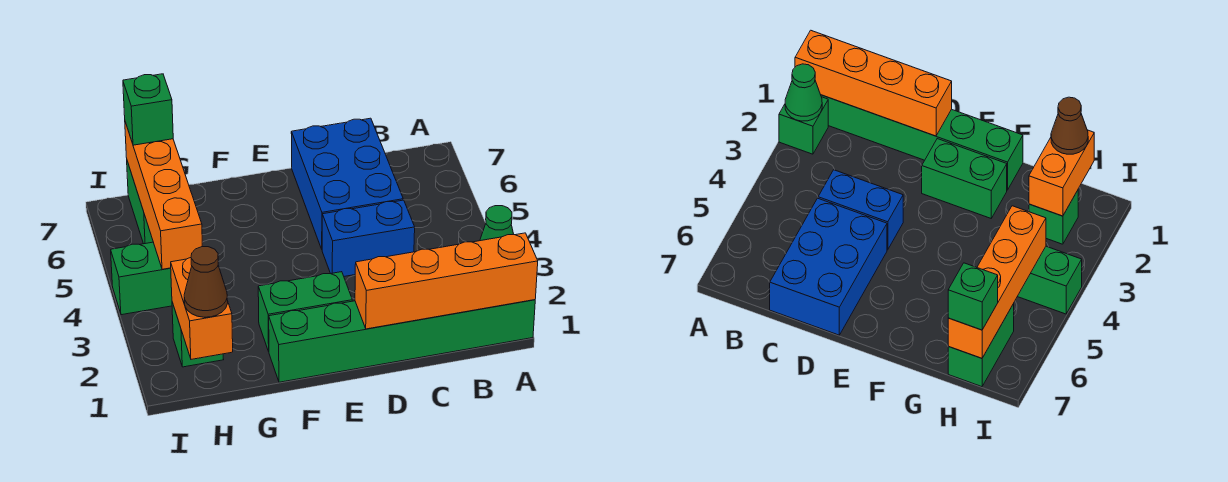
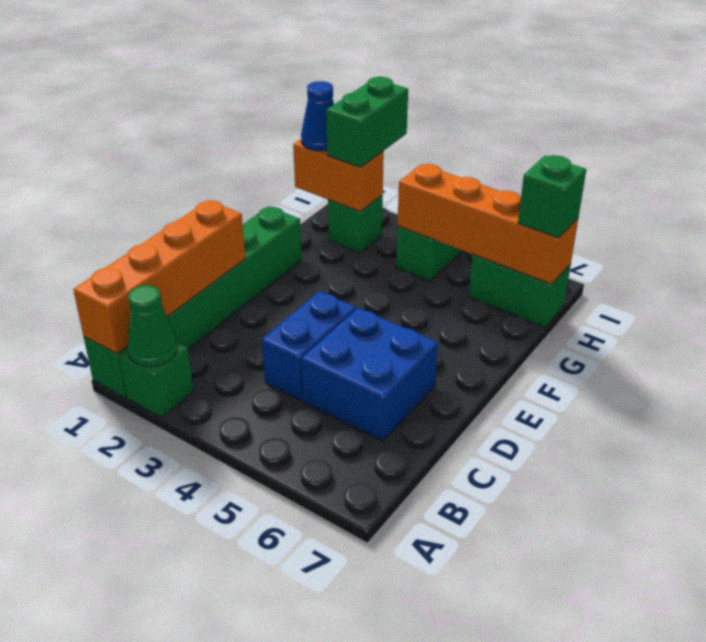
blue brick C5:D7 level 1 -> blue brick C5:D6 level 1
green brick E2:F2 level 1 -> green brick H2:I2 level 3
brown cone H1 level 3 -> blue cone H1 level 3

